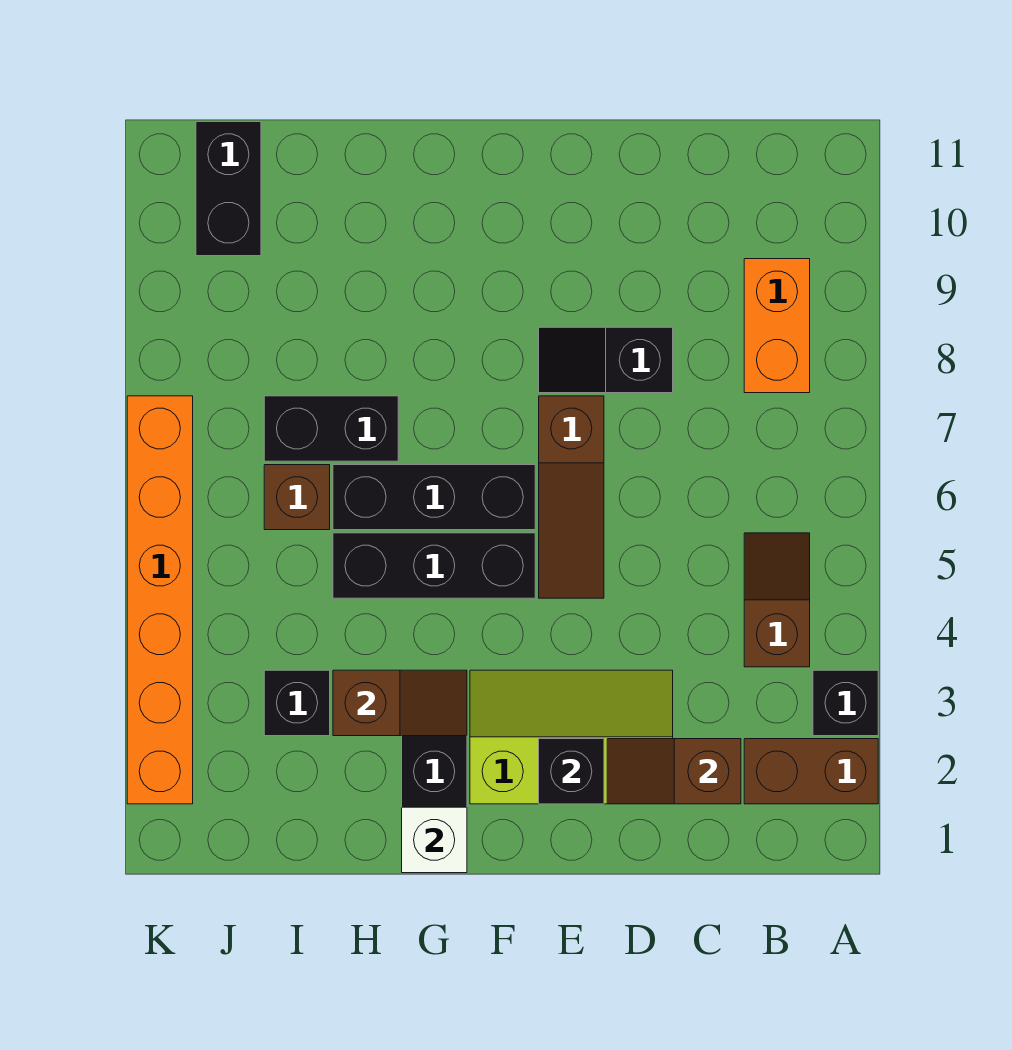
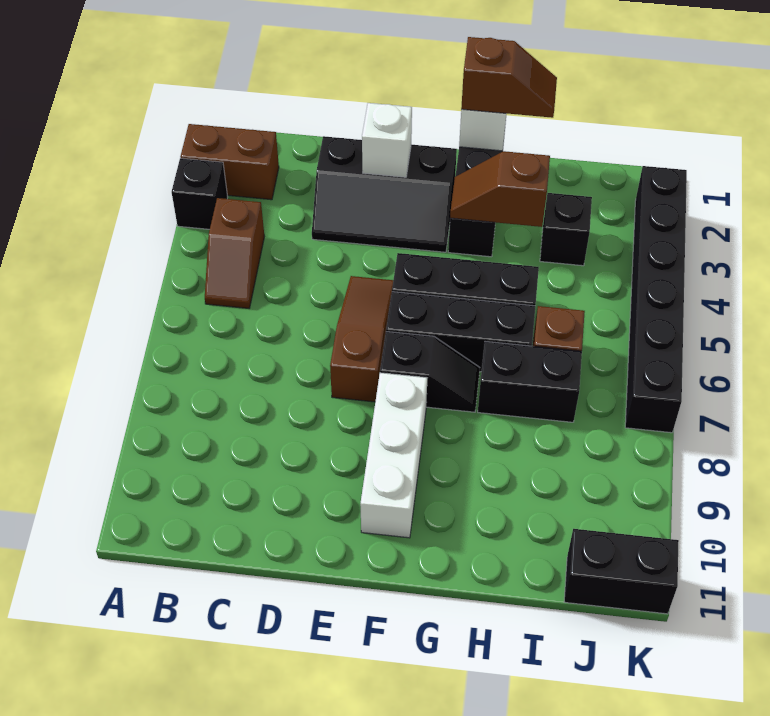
orange brick B8:B9 level 1 -> none
brown slope C2:D2 level 2 top C -> brown slope G1:H1 level 3 top G
lime slope D2:F3 level 1 top 2 -> black slope D2:F3 level 1 top 2
black slope D8:E8 level 1 top D -> black slope F7:G7 level 1 top F
black brick E2 level 2 -> white brick E2 level 2
none -> white brick F8:F10 level 1
black brick J10:J11 level 1 -> black brick J11:K11 level 1
orange brick K2:K7 level 1 -> black brick K2:K7 level 1

